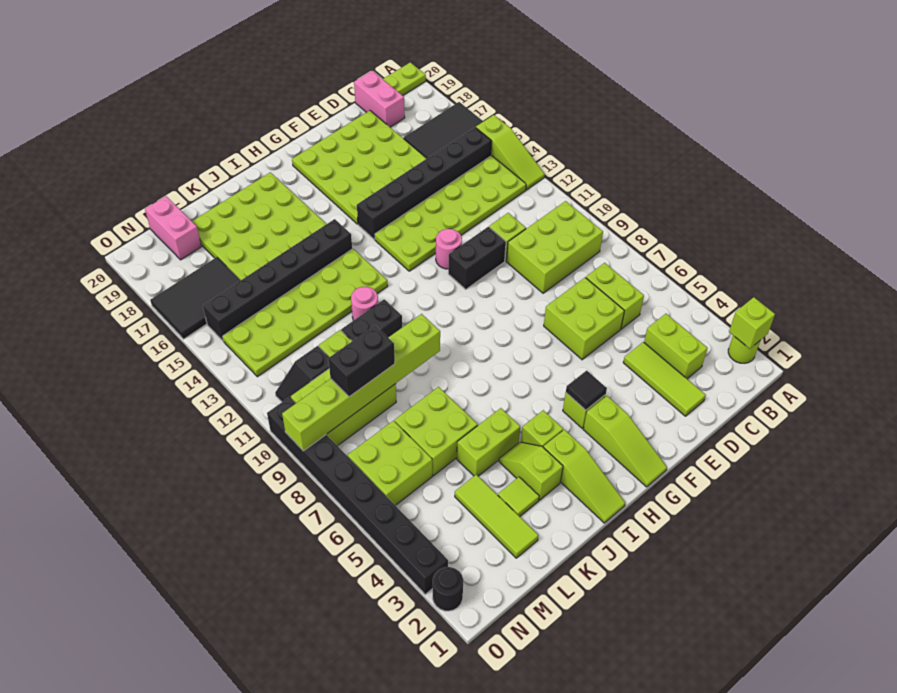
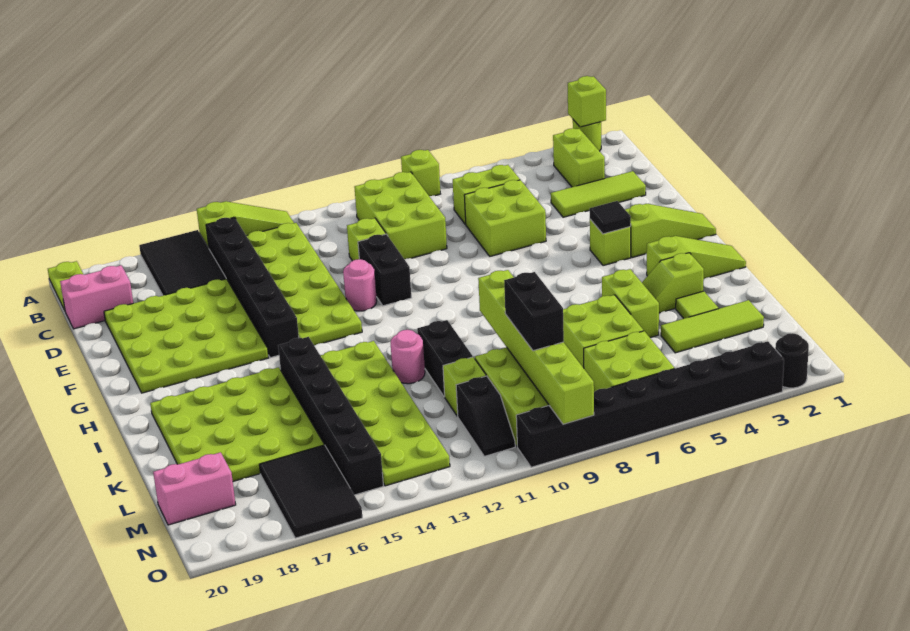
lime brick C3:C4 level 1 -> lime brick B3:C3 level 1
lime brick I4 level 1 -> lime brick A8 level 1

